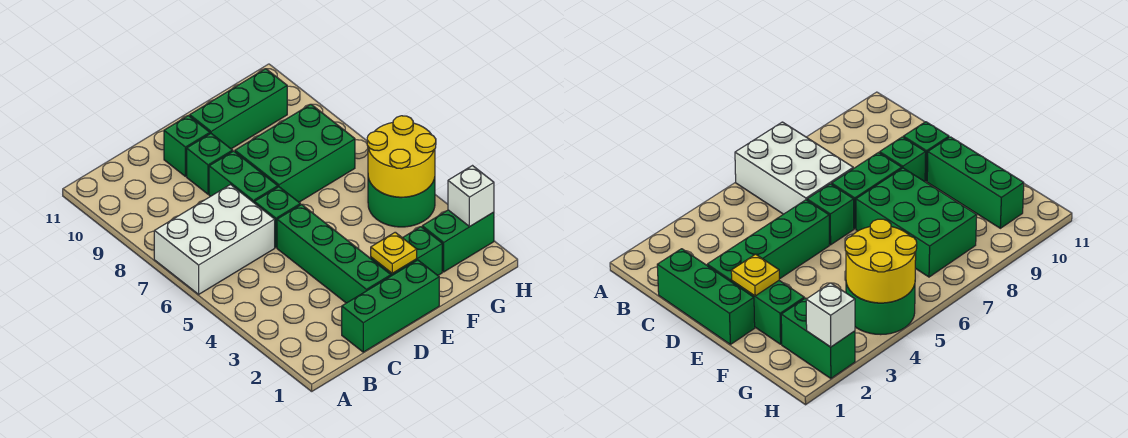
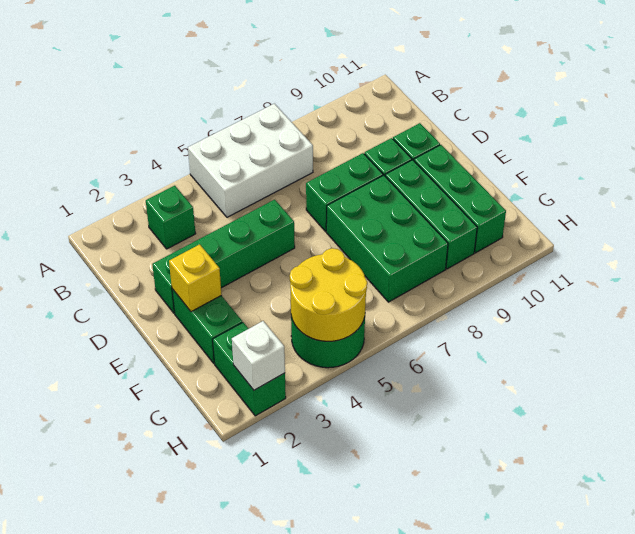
white brick A6:C7 level 1 -> white brick A5:B7 level 1
green brick C1:E1 level 1 -> green brick E9:G9 level 1
green brick D6 level 1 -> green brick B3 level 1
yellow plate E2 level 2 -> yellow brick E2 level 2

